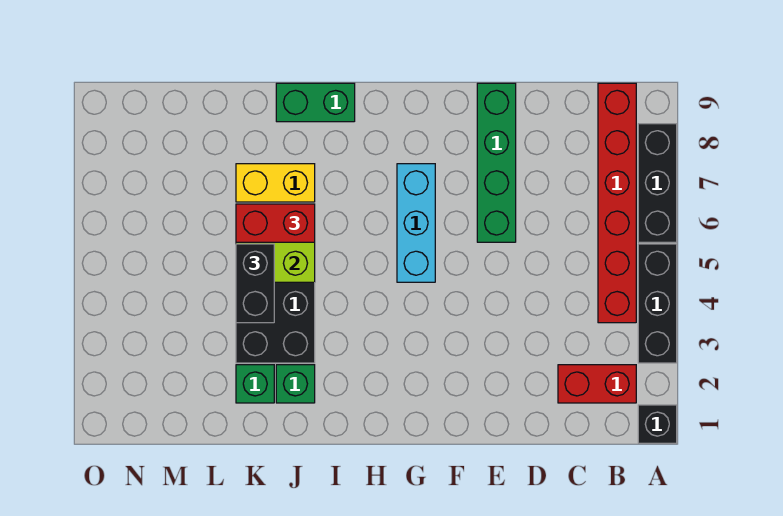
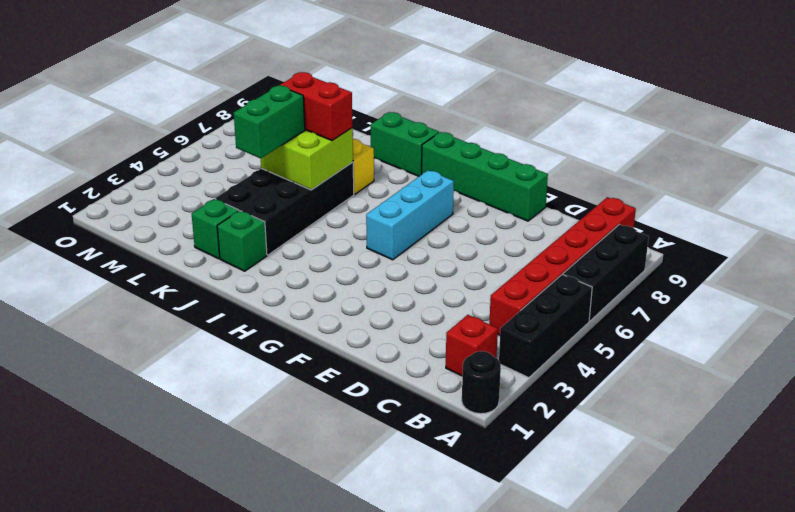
black brick A1 level 1 -> black round brick A1 level 1
red brick B2:C2 level 1 -> red brick B2 level 1
green brick E6:E9 level 1 -> green brick E9:H9 level 1
black brick K4:K5 level 3 -> green brick K4:K5 level 3

